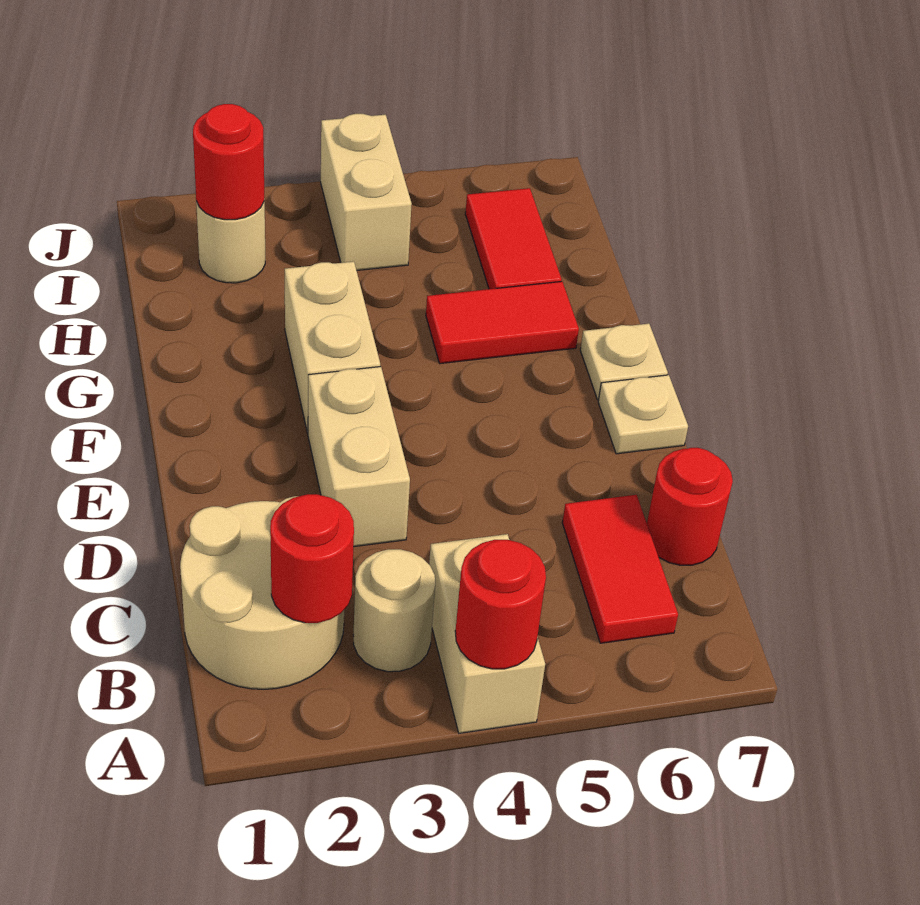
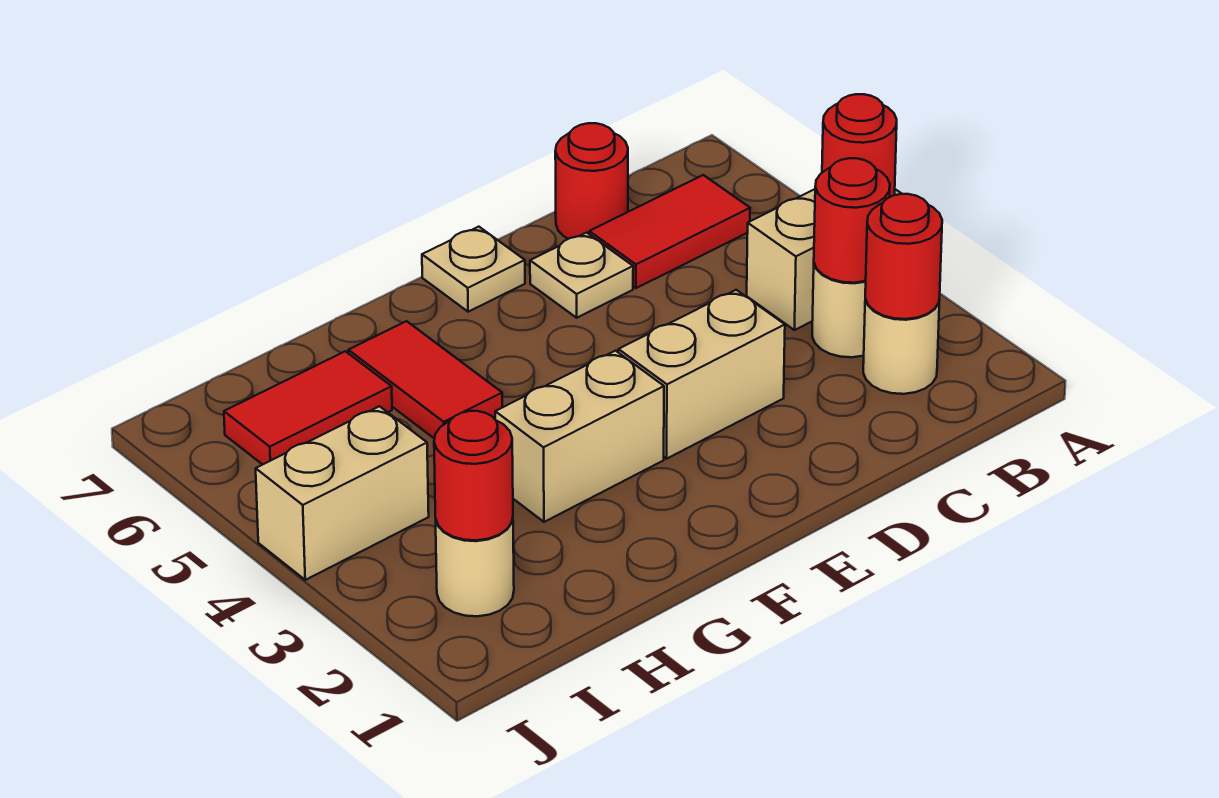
tan round brick B1:C2 level 1 -> tan round brick B2 level 1
none -> red round brick B3 level 2
tan plate F7 level 1 -> tan plate D6 level 1

